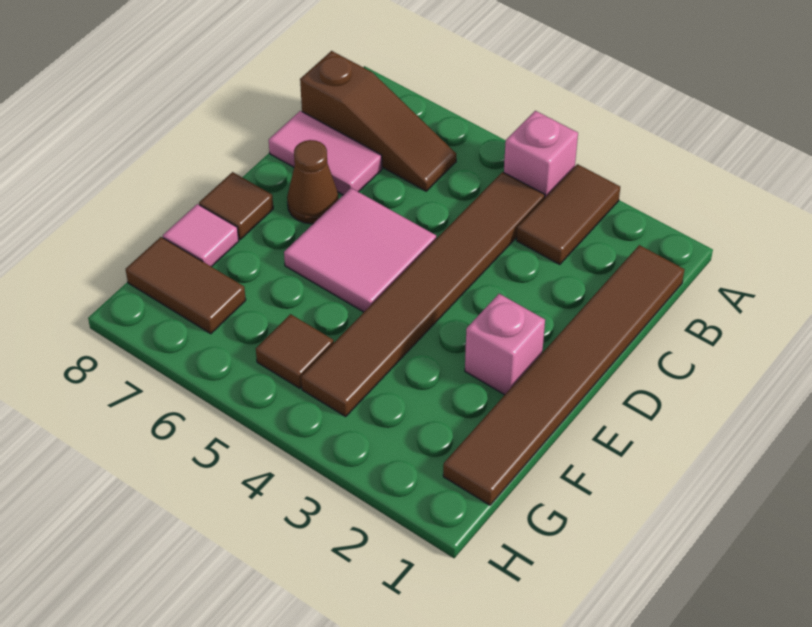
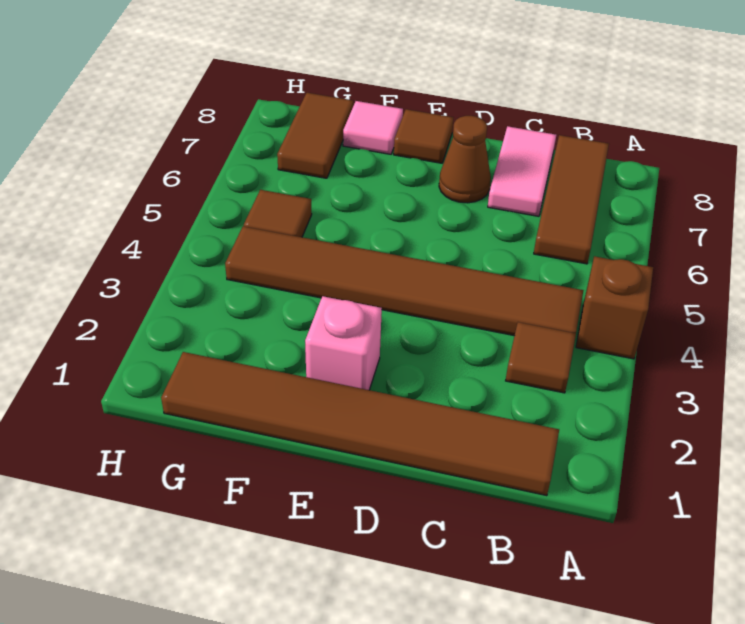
brown tile A3:B3 level 1 -> brown tile B3 level 1
pink brick A4 level 1 -> brown brick A4 level 1
brown slope B6:B8 level 1 top 8 -> brown tile B6:B8 level 1
pink tile D5:E6 level 1 -> none

